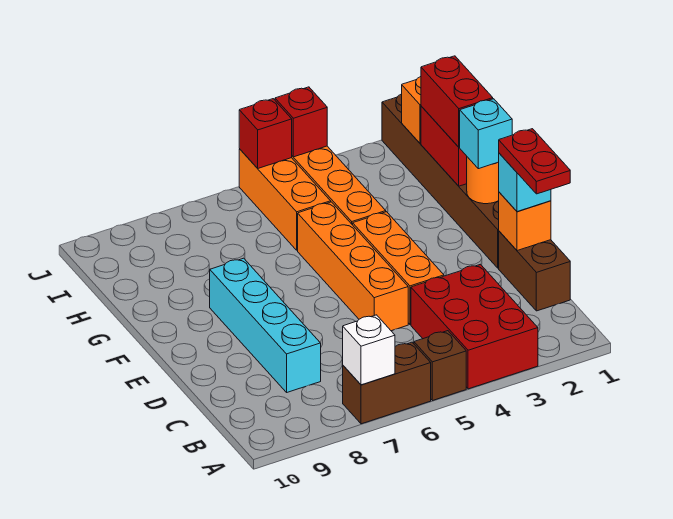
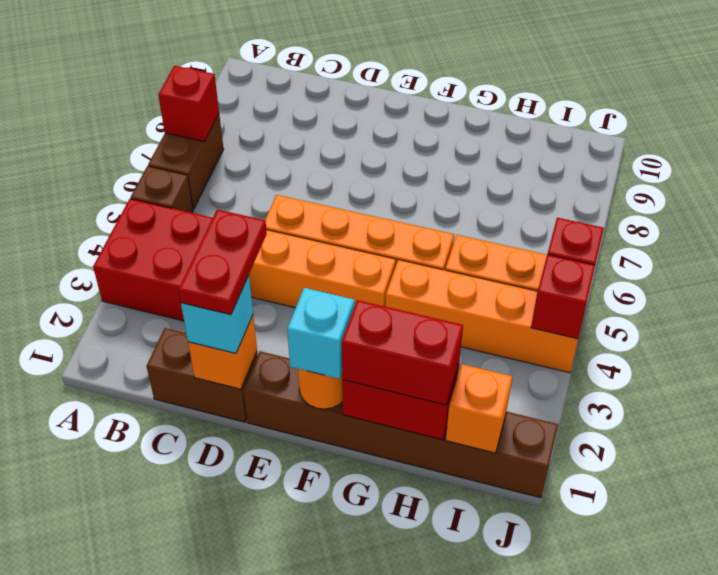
white brick A7 level 2 -> red brick A7 level 2
red plate C1:D1 level 4 -> red plate D1:D2 level 4
cyan brick C8:F8 level 1 -> none

